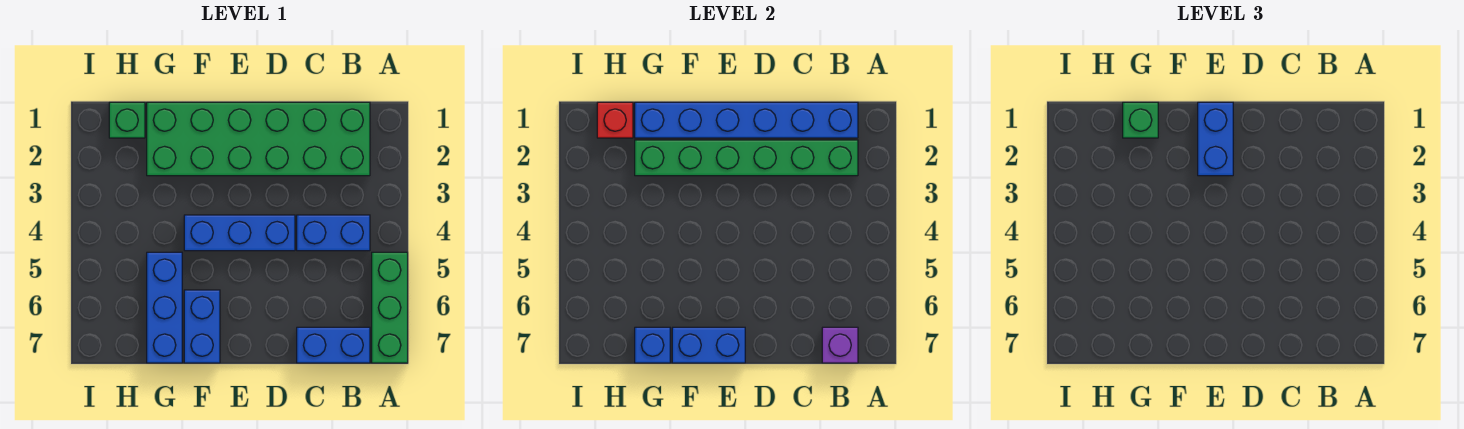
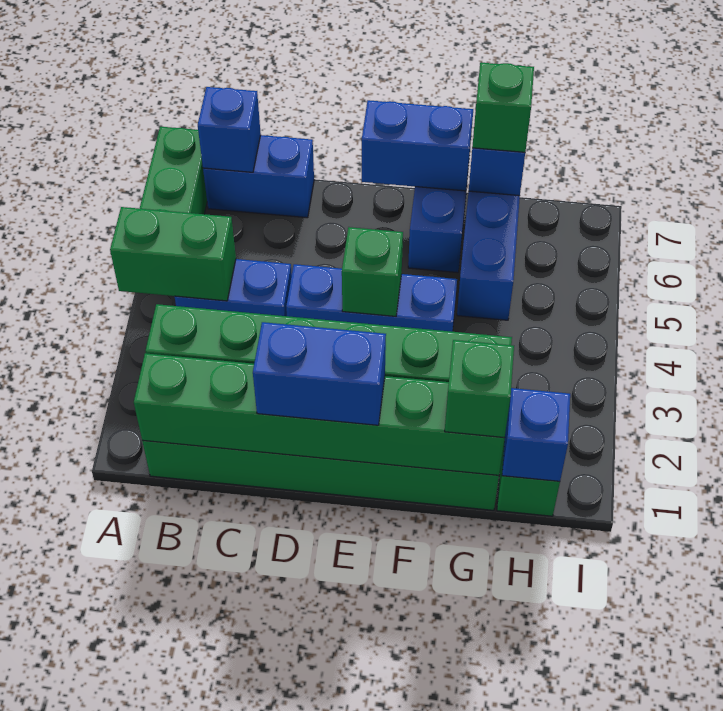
none -> green brick A4:B4 level 2
blue brick B1:G1 level 2 -> green brick B1:G1 level 2
purple brick B7 level 2 -> blue brick B7 level 2
blue brick E1:E2 level 3 -> blue brick D1:E1 level 3
none -> green brick E4 level 2
none -> green brick G7 level 3
red brick H1 level 2 -> blue brick H1 level 2

